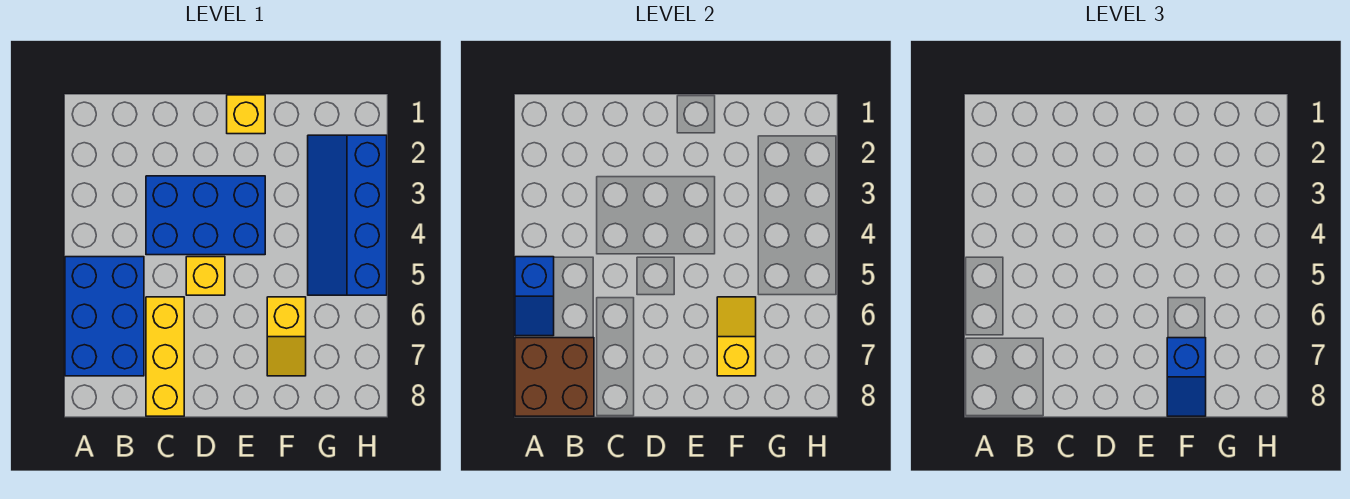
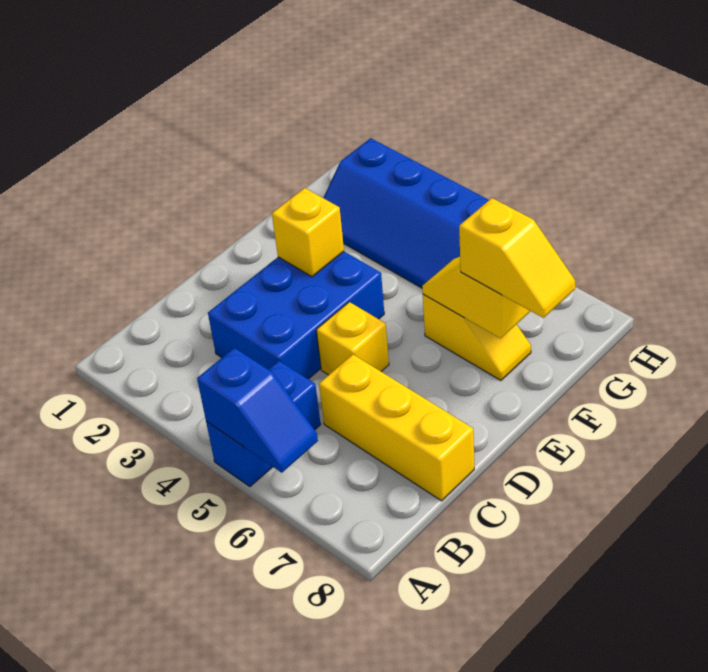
blue brick A5:B7 level 1 -> blue brick A5:B5 level 1
brown brick A7:B8 level 2 -> none
yellow brick E1 level 1 -> yellow brick E3 level 2
blue slope F7:F8 level 3 top 7 -> yellow slope F7:F8 level 3 top 7

